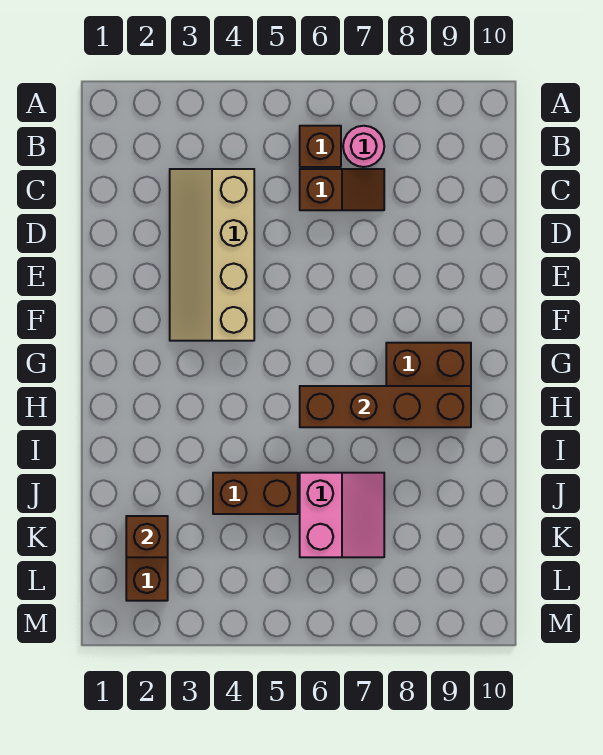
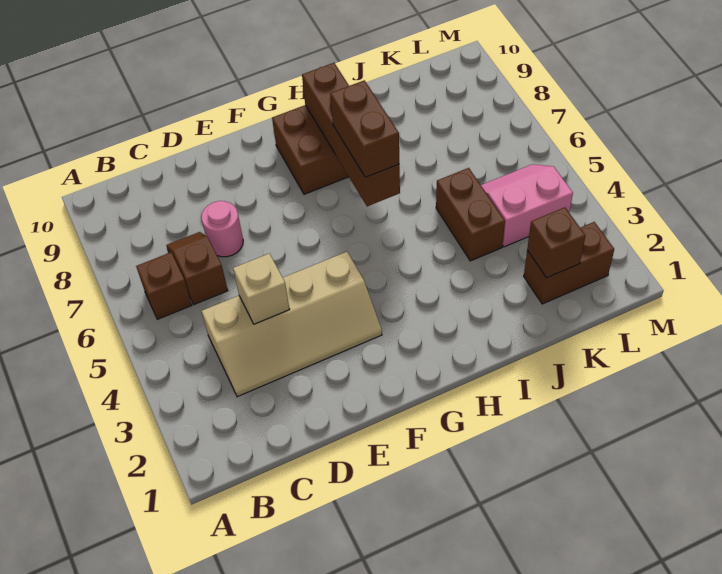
pink round brick B7 level 1 -> pink round brick D7 level 1
none -> tan brick D4 level 2
none -> brown brick H6:H7 level 3
pink slope J6:K7 level 1 top 6 -> pink slope K4:L5 level 1 top 4

